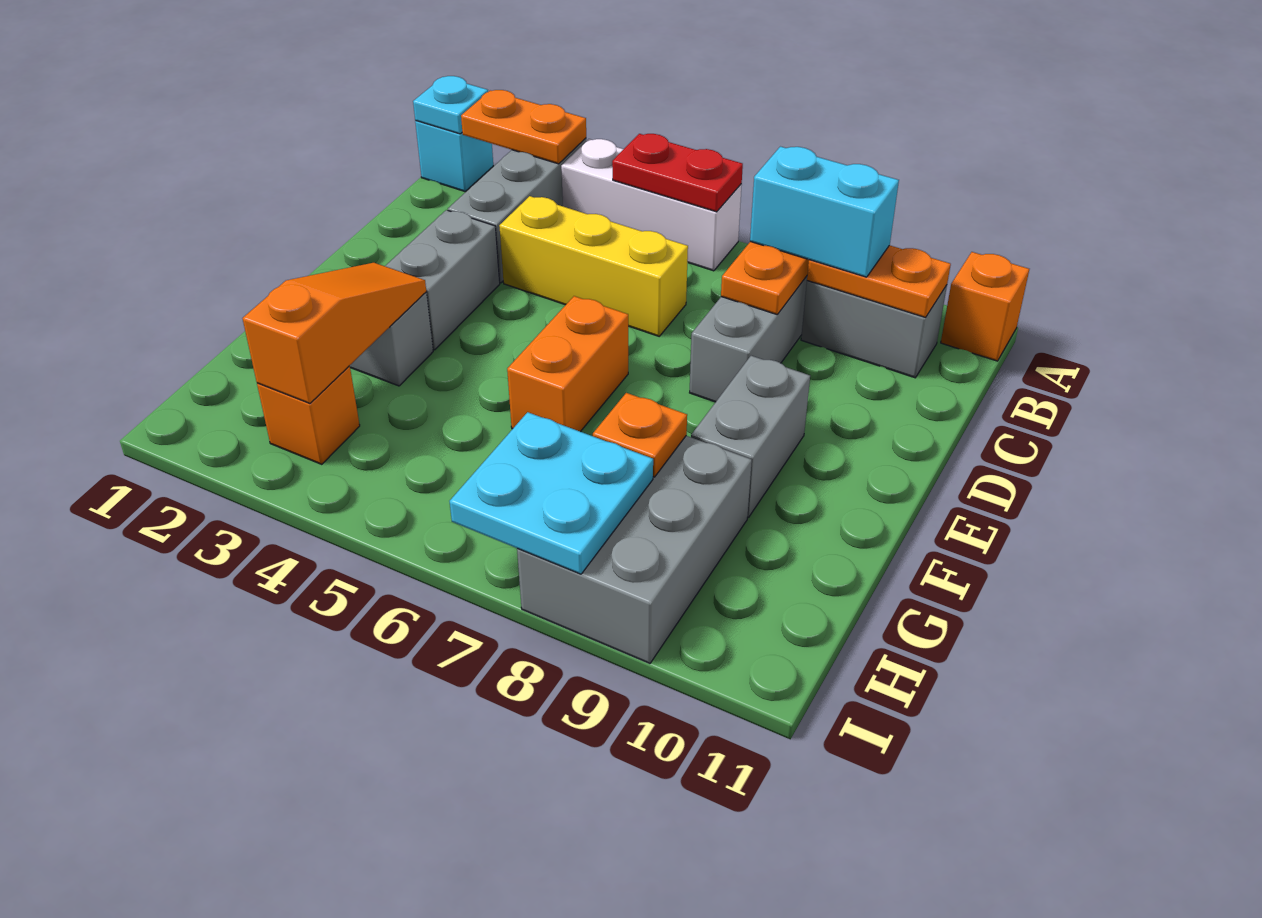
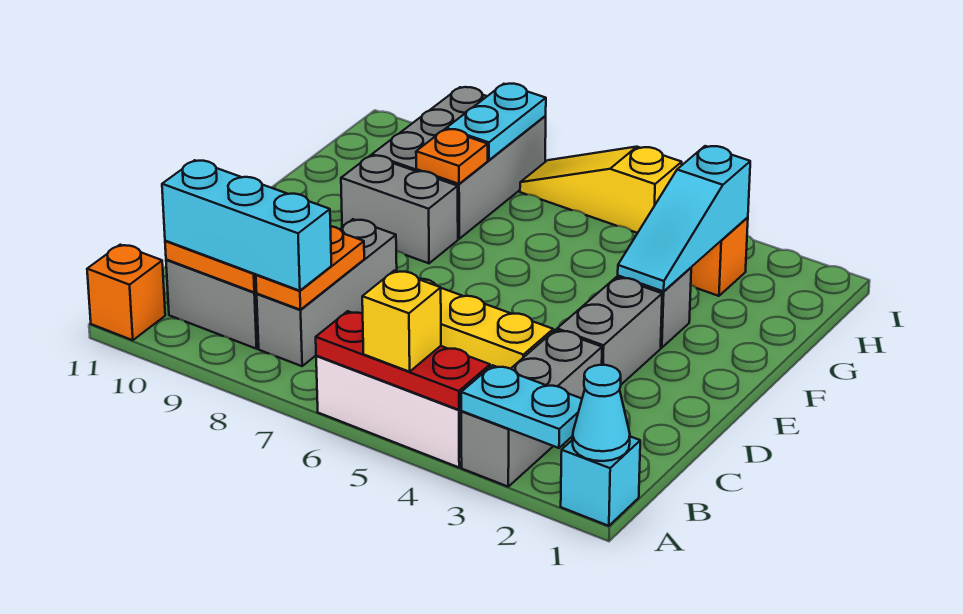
cyan plate A1 level 2 -> cyan cone A1 level 2
orange plate A2:A3 level 2 -> cyan plate A2:A3 level 2
red plate A5:A6 level 2 -> red plate A4:A6 level 2
none -> yellow brick A5 level 3
cyan brick B8:B9 level 3 -> cyan brick B8:B10 level 3
orange brick E6:F6 level 1 -> none
grey brick E9:F9 level 1 -> grey brick F8:F9 level 1
orange slope F3:H3 level 2 top H -> cyan slope F3:H3 level 2 top H
cyan plate H7:I8 level 2 -> cyan plate H8:I8 level 2
none -> yellow slope I5:I7 level 1 top 5

